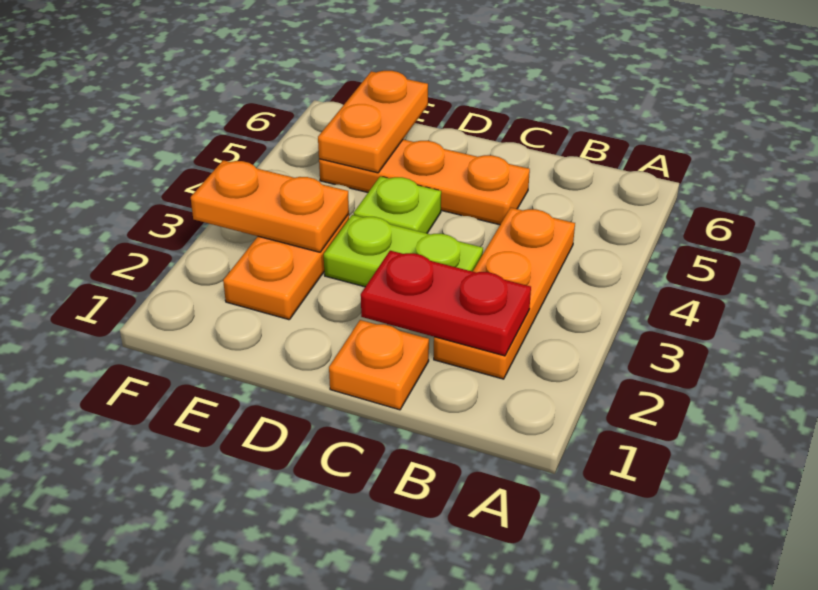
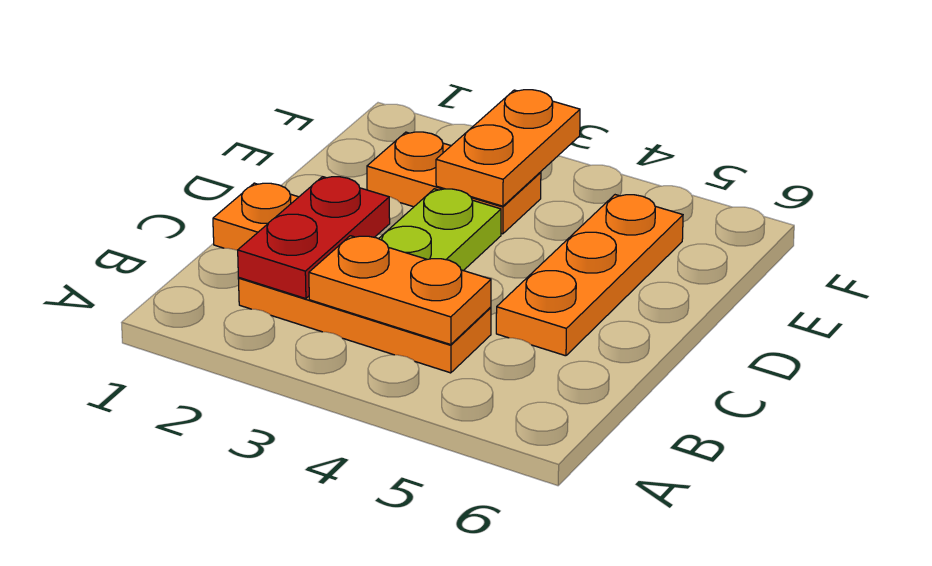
lime plate D4 level 1 -> none
orange plate E5:E6 level 2 -> orange plate B3:B4 level 2

